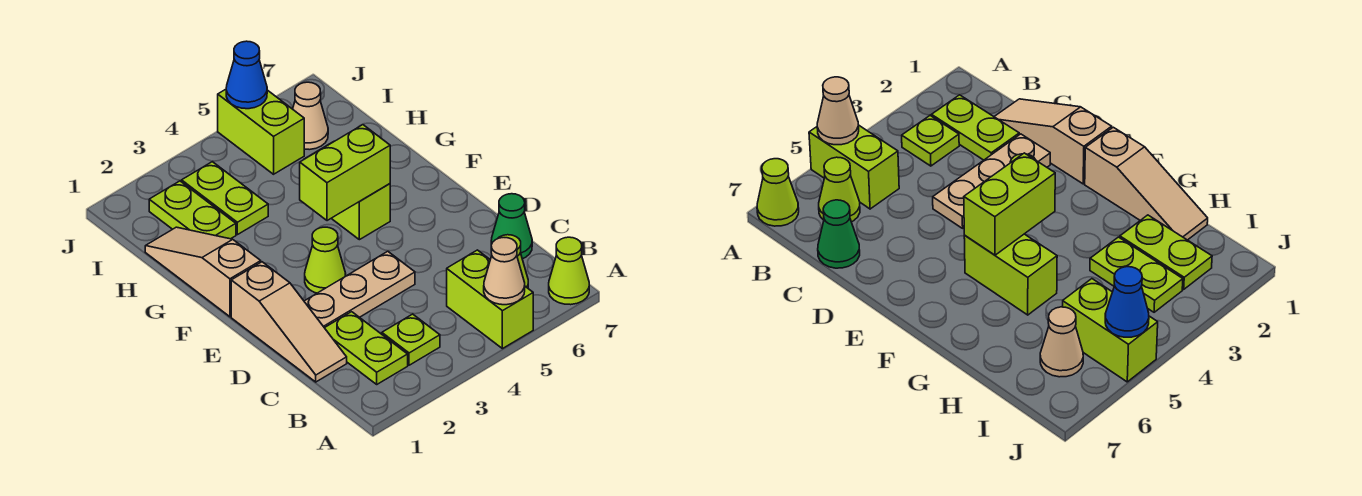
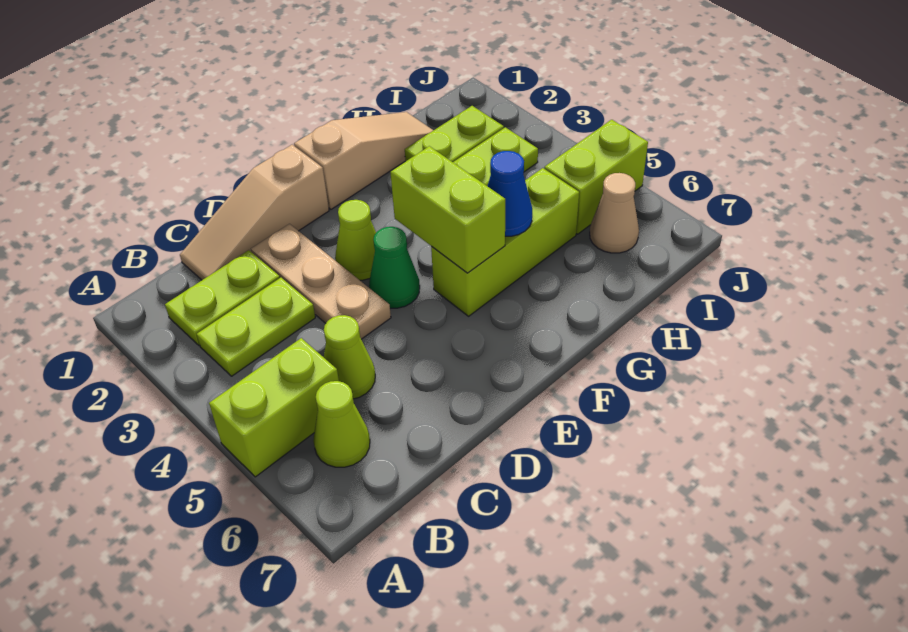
tan cone A5 level 2 -> none
lime cone A7 level 1 -> lime cone C5 level 1
lime plate B3 level 1 -> lime plate B3:C3 level 1
green cone C7 level 1 -> green cone E4 level 1
lime brick F5:G5 level 1 -> lime brick F5:H5 level 1
blue cone J5 level 2 -> blue cone G5 level 2

